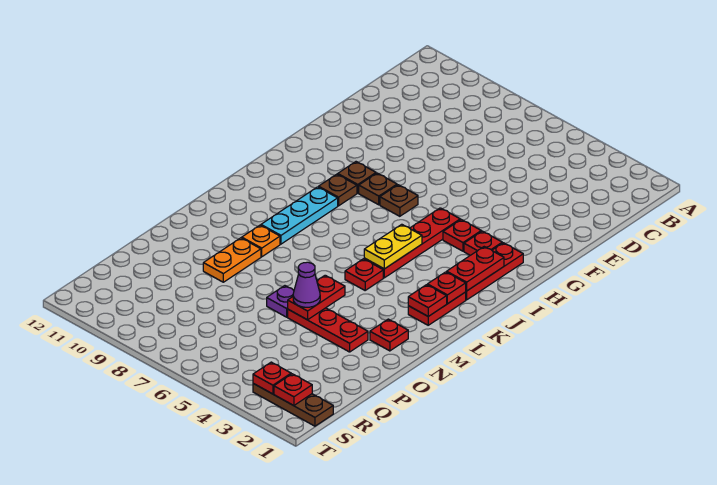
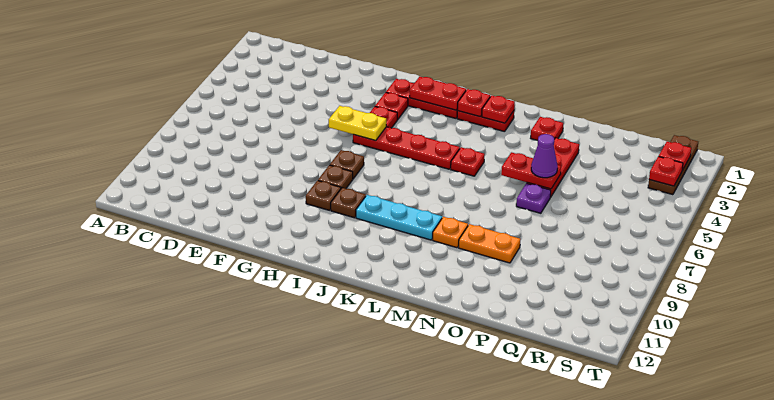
yellow plate J5:K5 level 2 -> yellow plate G5:H5 level 2

